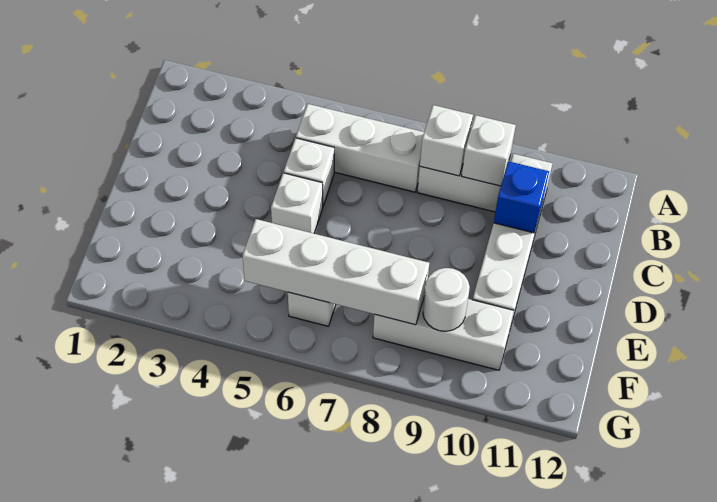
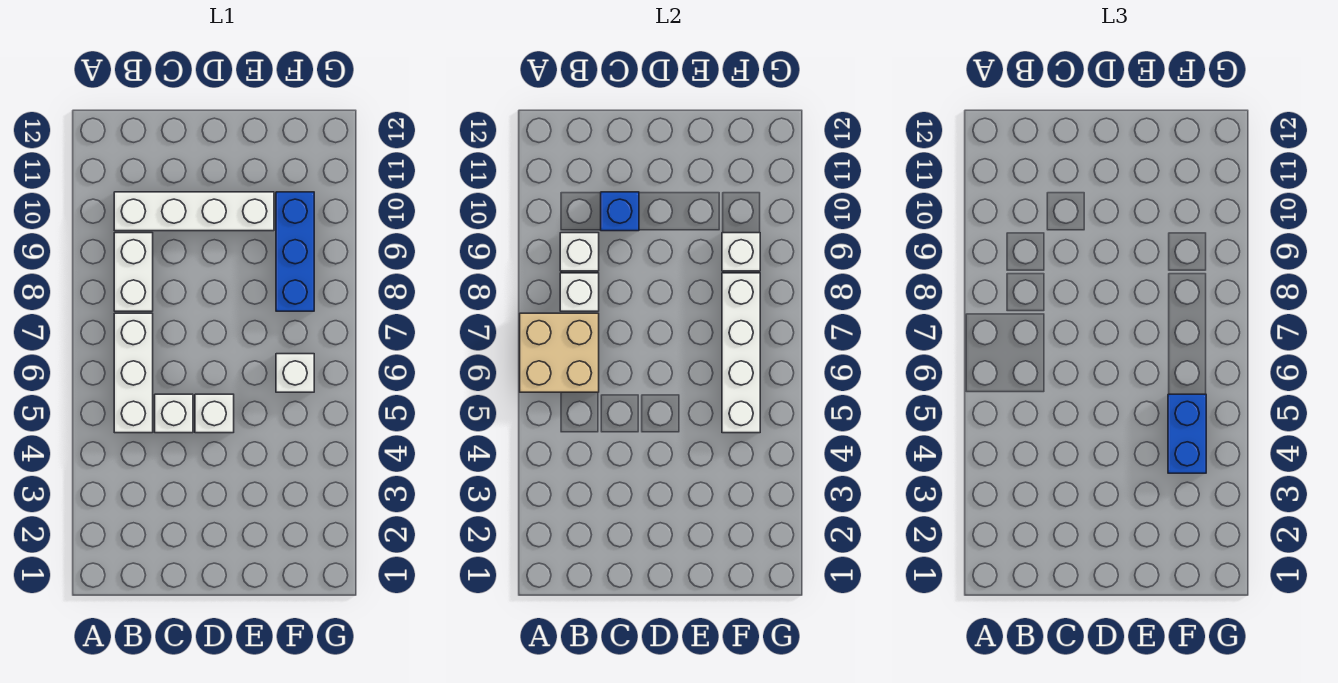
none -> tan brick A6:B7 level 2
none -> blue brick F4:F5 level 3
white brick F8:F10 level 1 -> blue brick F8:F10 level 1
white round brick F9 level 2 -> white brick F9 level 2

